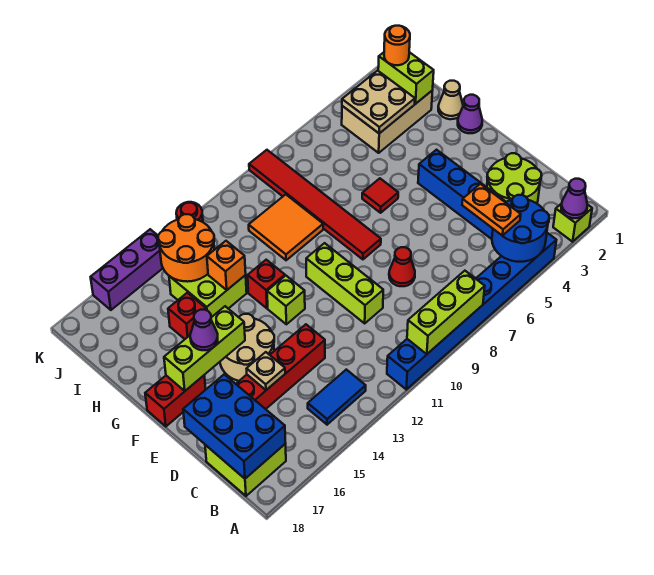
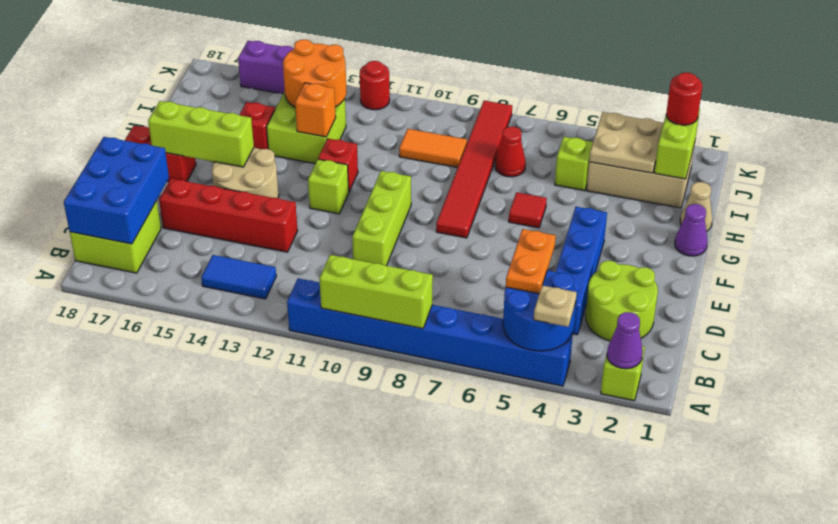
red cone D8 level 1 -> red cone I7 level 1
tan plate D15 level 2 -> tan plate A4 level 3
purple cone F16 level 3 -> none
orange tile H9:I10 level 1 -> orange tile I9:I10 level 1
none -> lime brick I5 level 1
orange round brick J2 level 3 -> red round brick J2 level 3

